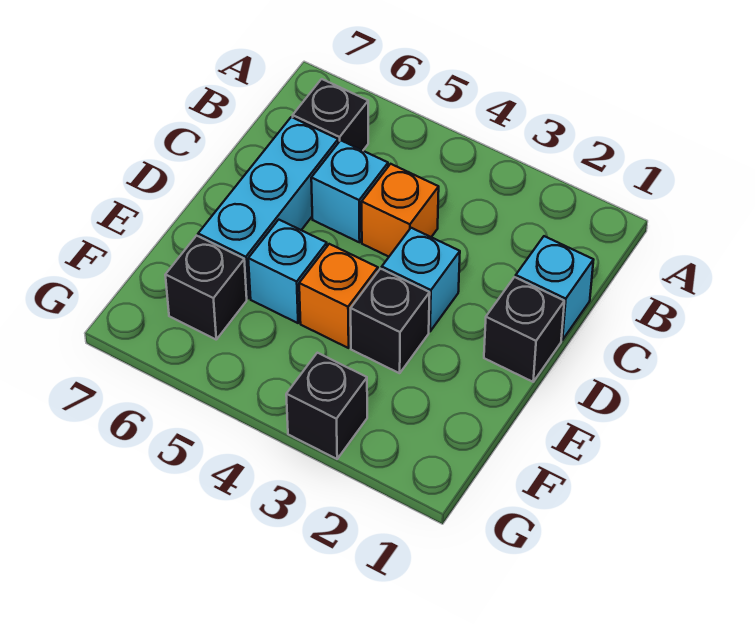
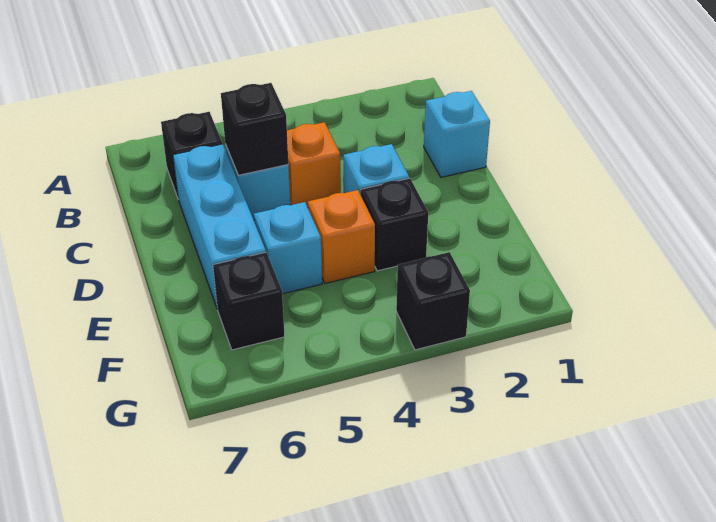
black brick D1 level 1 -> black brick C5 level 2

